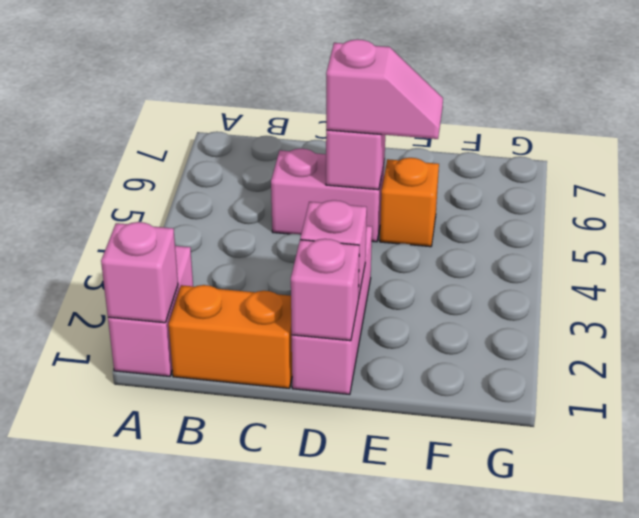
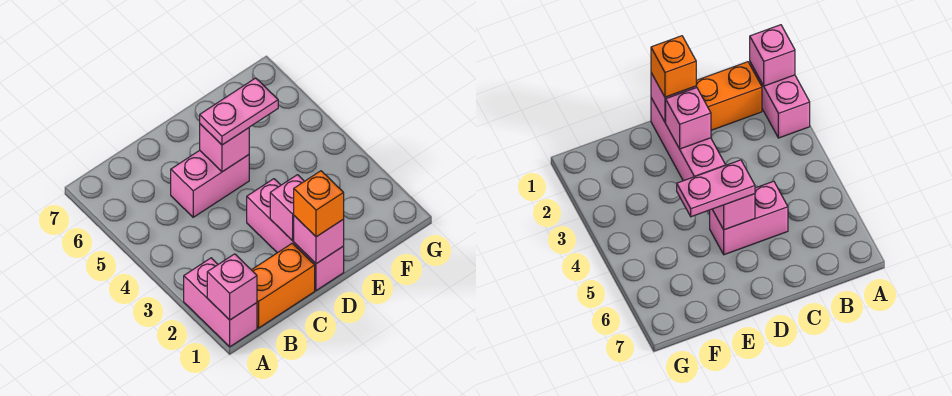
pink slope D5:E5 level 3 top D -> pink plate D5:E5 level 3
orange brick E5 level 1 -> orange brick D1 level 3

